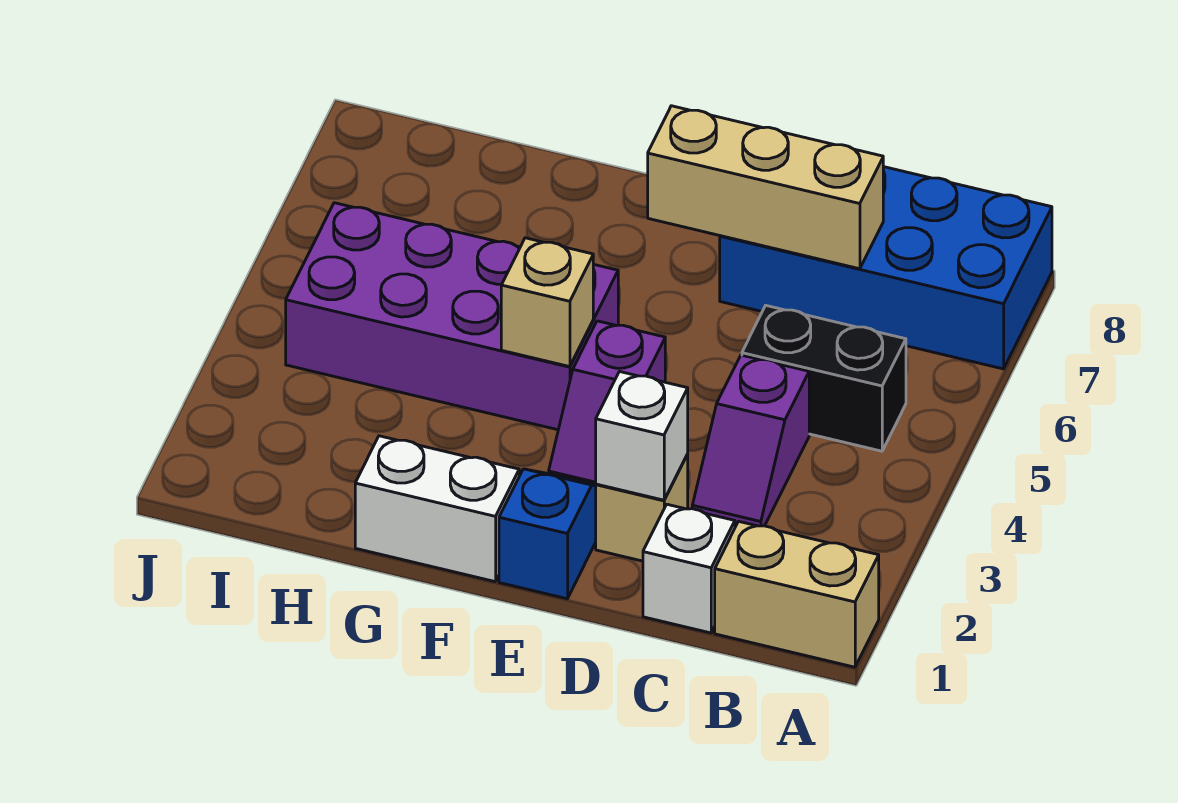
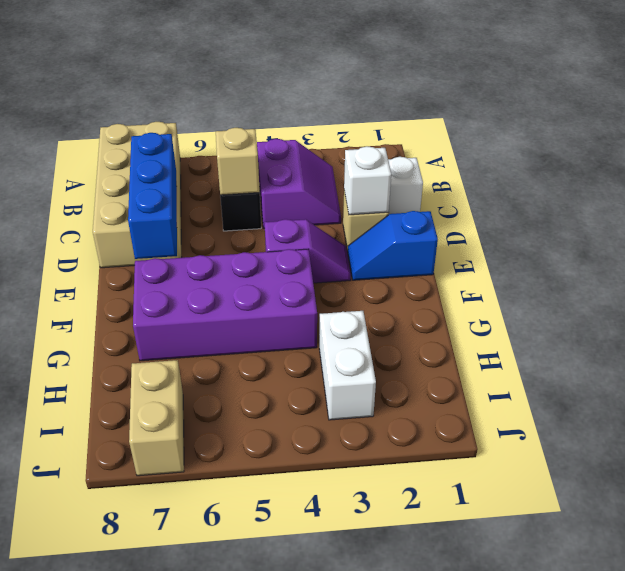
tan brick A1:B1 level 1 -> tan brick I7:J7 level 1
blue brick A7:D8 level 1 -> tan brick A7:D8 level 1
purple slope C3:C4 level 1 top 4 -> purple slope B3:C4 level 1 top 4
tan brick C7:E7 level 2 -> blue brick C7:E7 level 2
white brick F1:G1 level 1 -> white brick H3:I3 level 1
purple brick F4:I5 level 1 -> purple brick F4:G7 level 1
tan brick F4 level 2 -> tan brick C5 level 2

